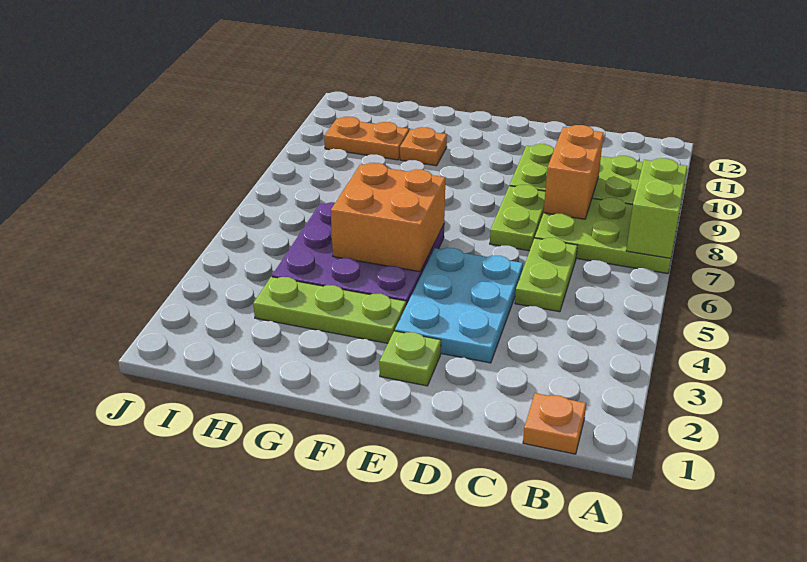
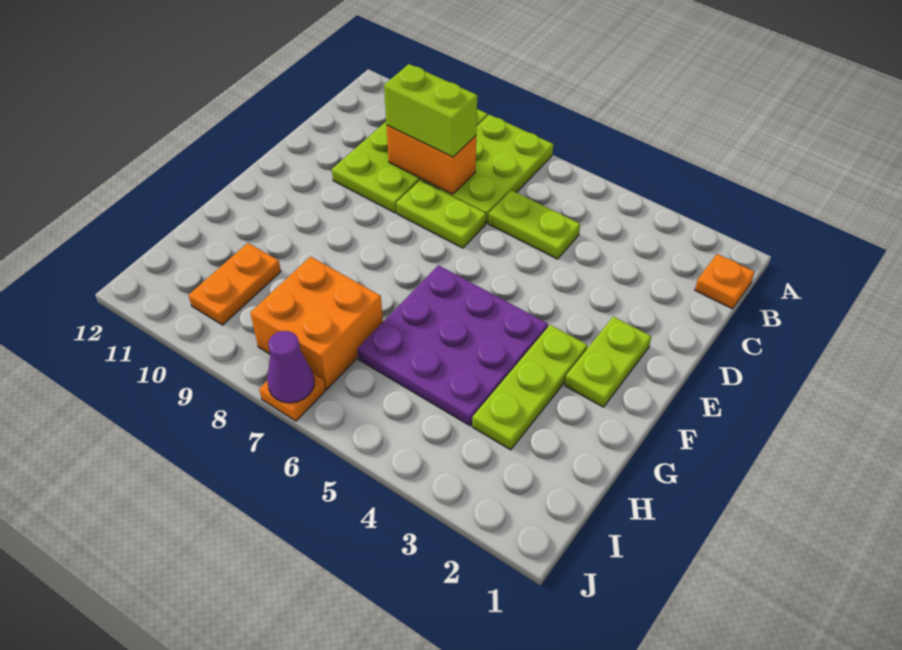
lime brick A7:A8 level 2 -> lime brick C8:C9 level 3
cyan plate D3:E5 level 1 -> none
lime plate E2 level 1 -> lime plate E2:F2 level 1
orange brick F5:G6 level 2 -> orange brick H7:I8 level 1
orange plate G10 level 1 -> orange plate J7 level 1
none -> purple cone J7 level 2

